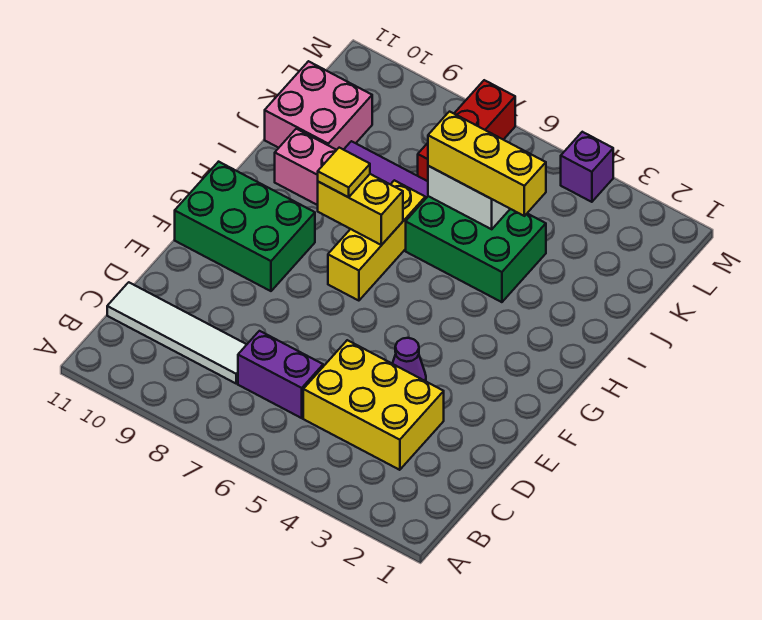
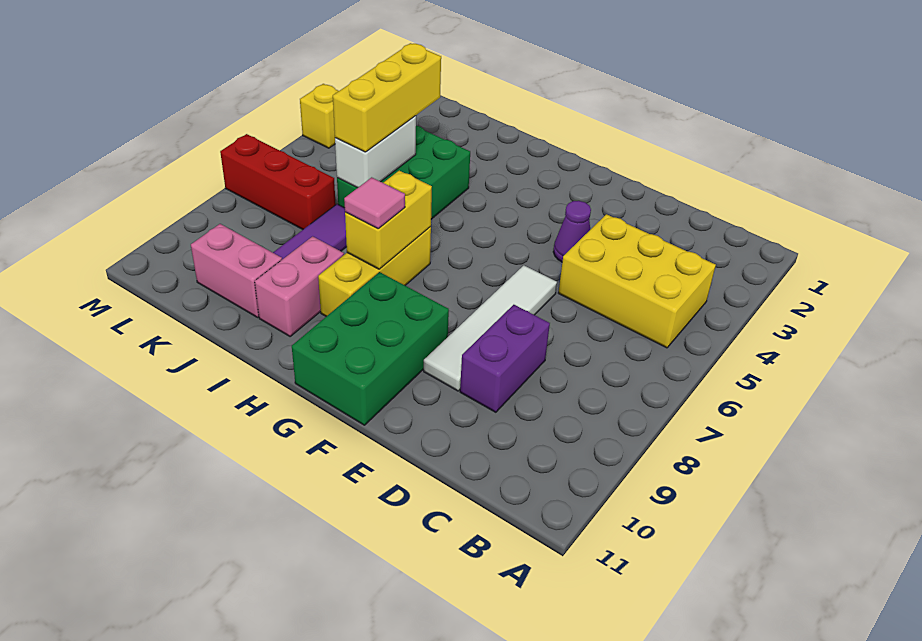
yellow brick C3:D5 level 1 -> yellow brick B4:D5 level 1
purple brick C6:C7 level 1 -> purple brick D8:D9 level 1
white tile C8:C11 level 1 -> white tile E6:E9 level 1
yellow brick G7:I7 level 1 -> yellow brick H7:H9 level 1
yellow tile H8 level 3 -> pink tile H8 level 3
pink brick J10:K11 level 1 -> pink brick J10:K10 level 1
purple brick M4 level 1 -> yellow brick M4 level 1

